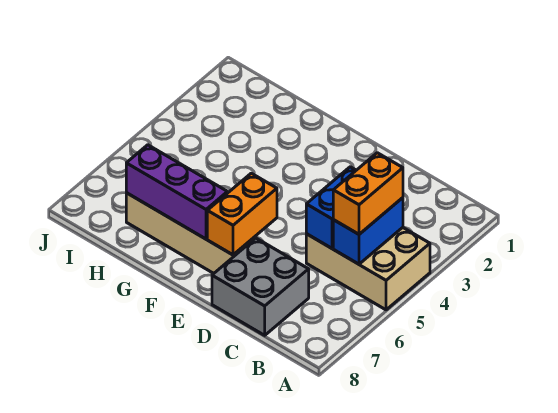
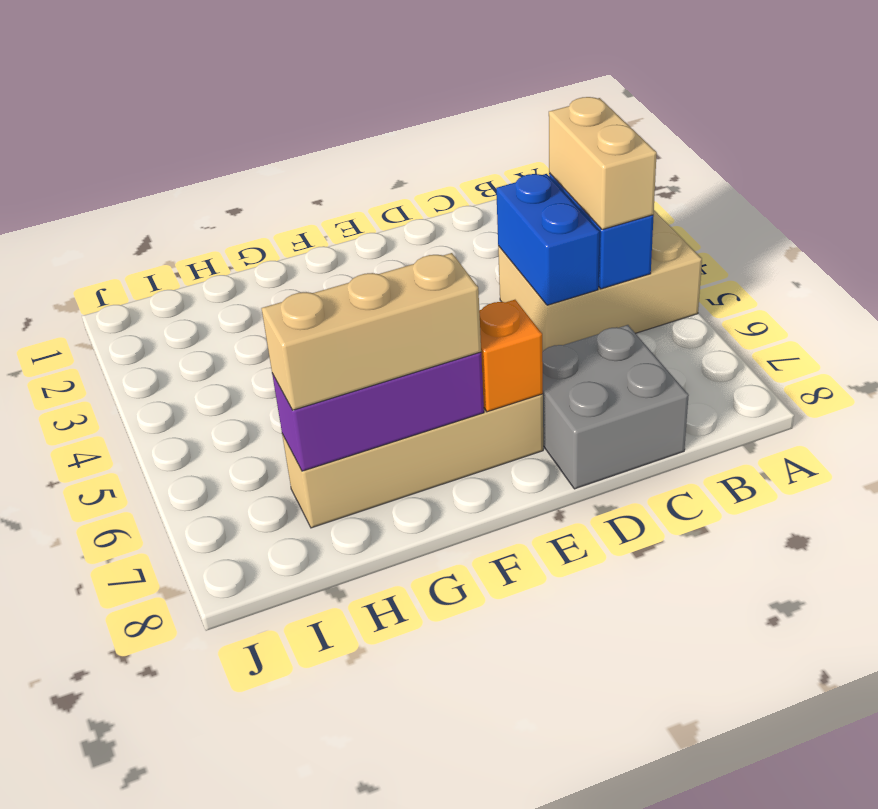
orange brick B4:B5 level 3 -> tan brick B4:B5 level 3
orange brick E6:E7 level 2 -> orange brick E7 level 2
none -> tan brick F7:H7 level 3

